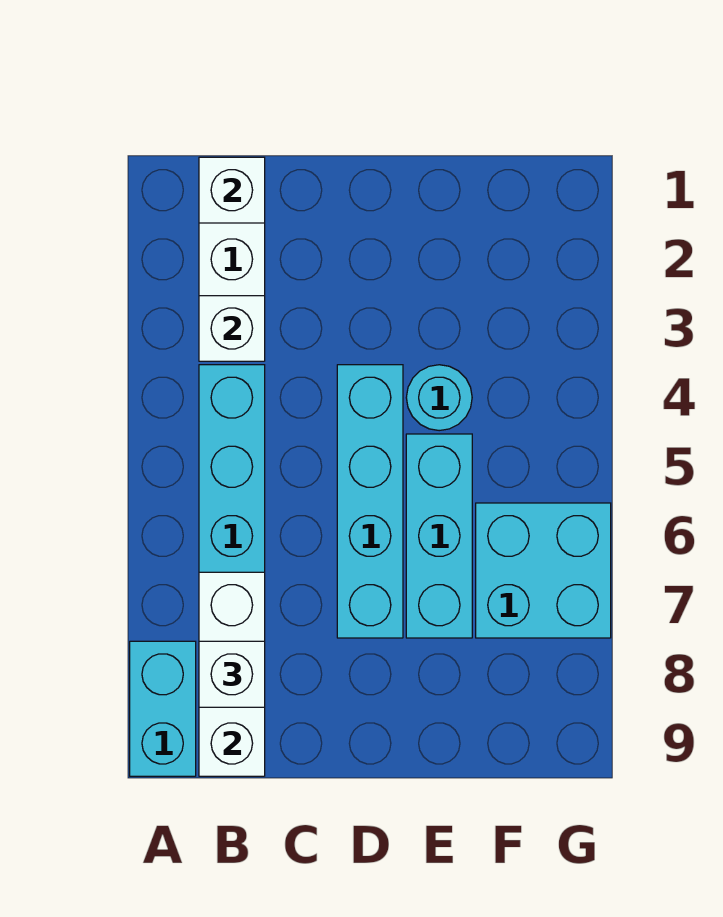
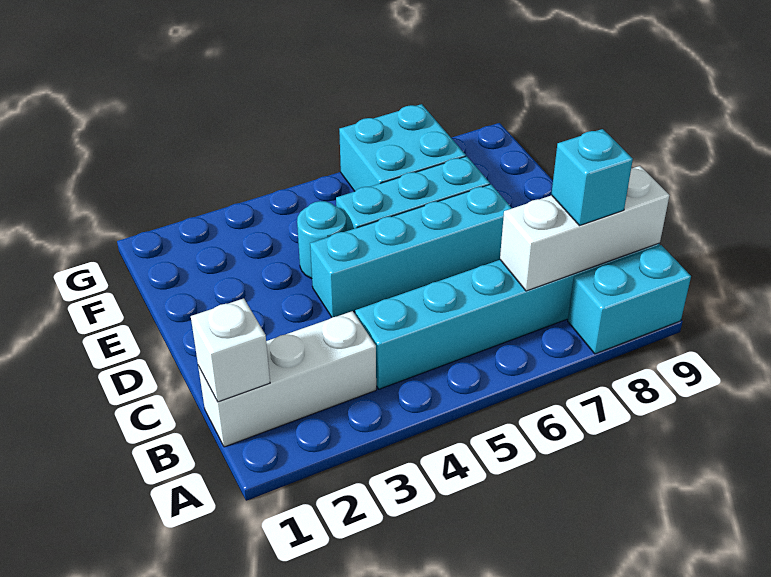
white brick B3 level 2 -> none
white brick B8 level 3 -> cyan brick B8 level 3

